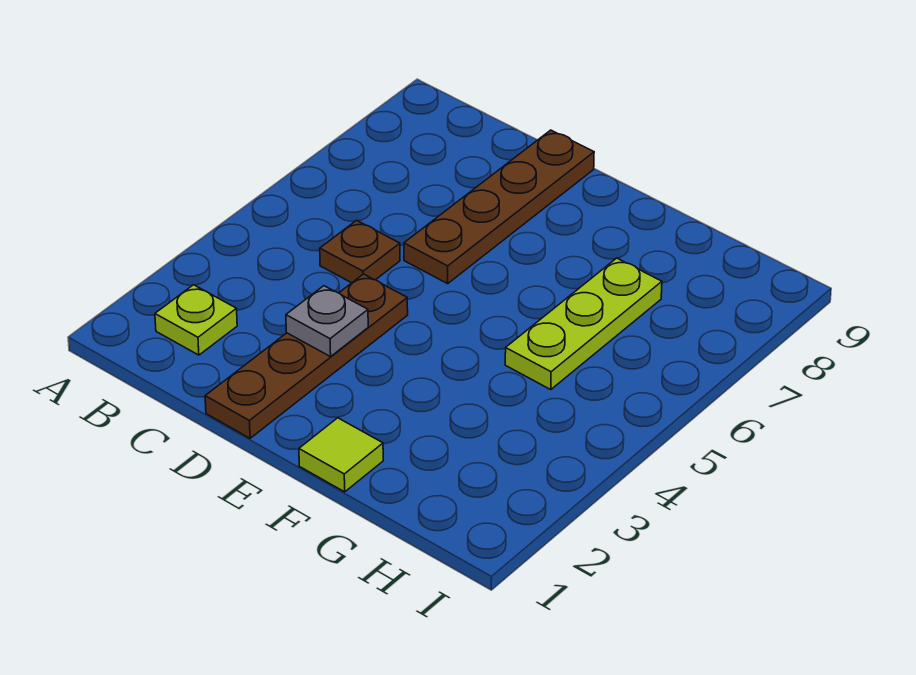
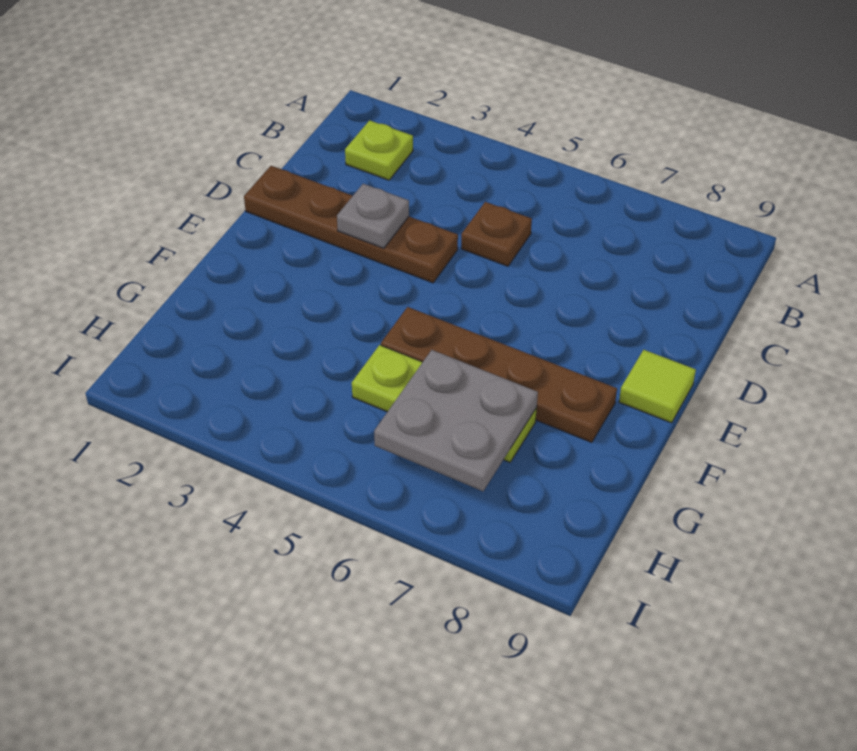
brown plate D6:D9 level 1 -> brown plate F5:F8 level 1
lime tile F1 level 1 -> lime tile E9 level 1
none -> grey plate G6:H7 level 2

